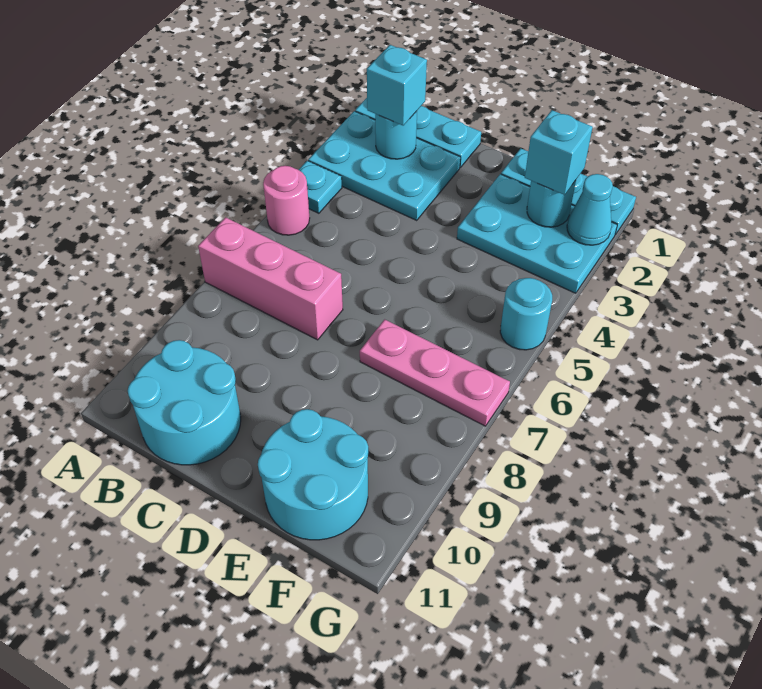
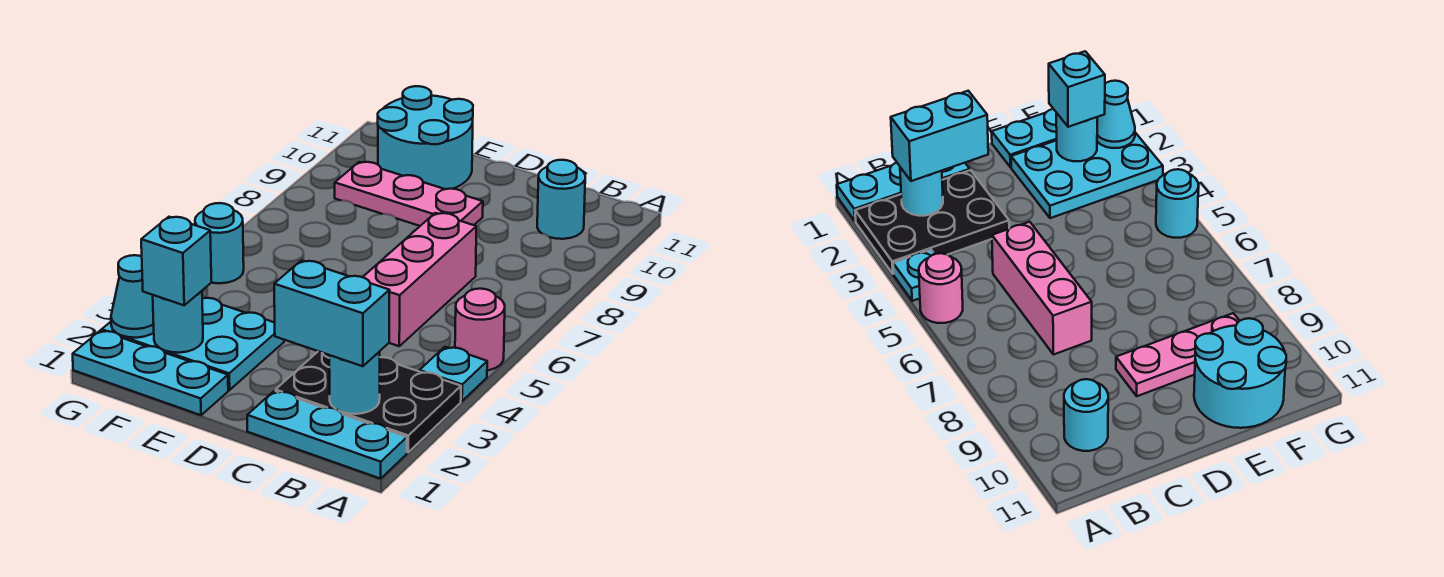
cyan plate A2:C3 level 1 -> black plate A2:C3 level 1
pink brick A7:C7 level 1 -> pink brick C5:C7 level 1
cyan brick B2 level 3 -> cyan brick B2:C2 level 3
cyan round brick B10:C11 level 1 -> cyan round brick B10 level 1
pink plate E7:G7 level 1 -> pink plate D9:F9 level 1

